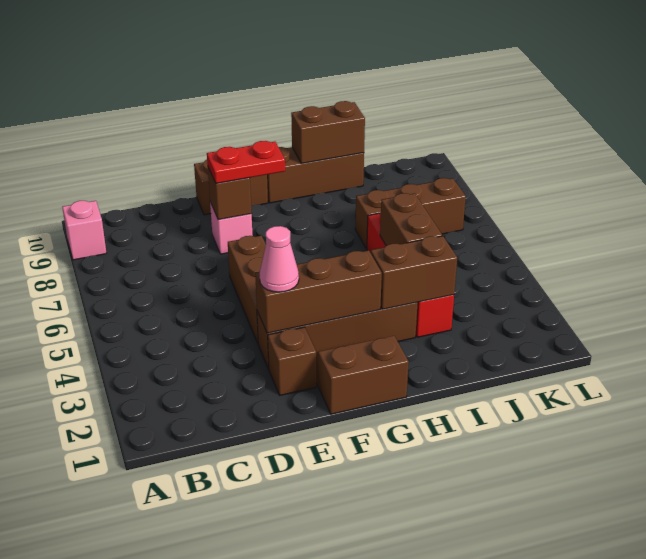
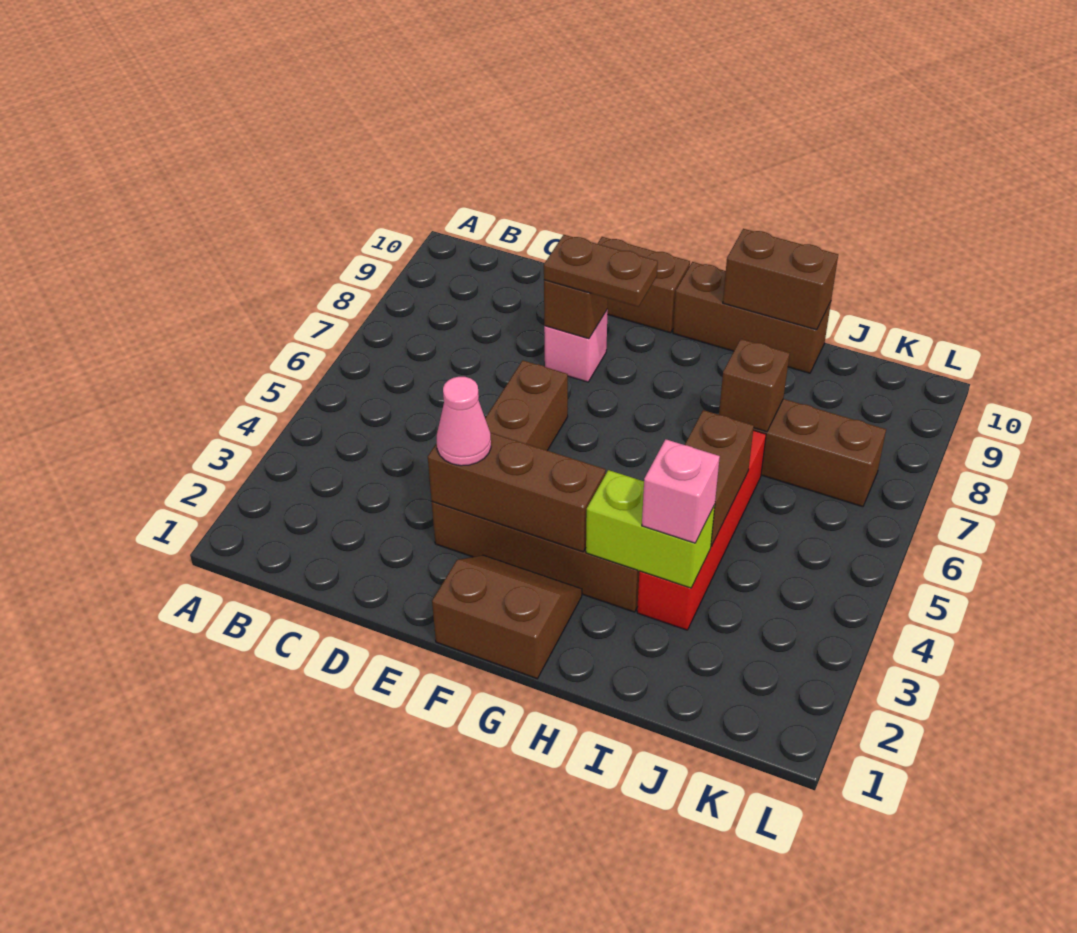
pink brick A9 level 1 -> pink brick I3 level 3
brown brick E2 level 1 -> brown brick I7 level 2
red plate E8:F8 level 3 -> brown plate E8:F8 level 3
brown brick H3:I3 level 2 -> lime brick H3:I3 level 2

